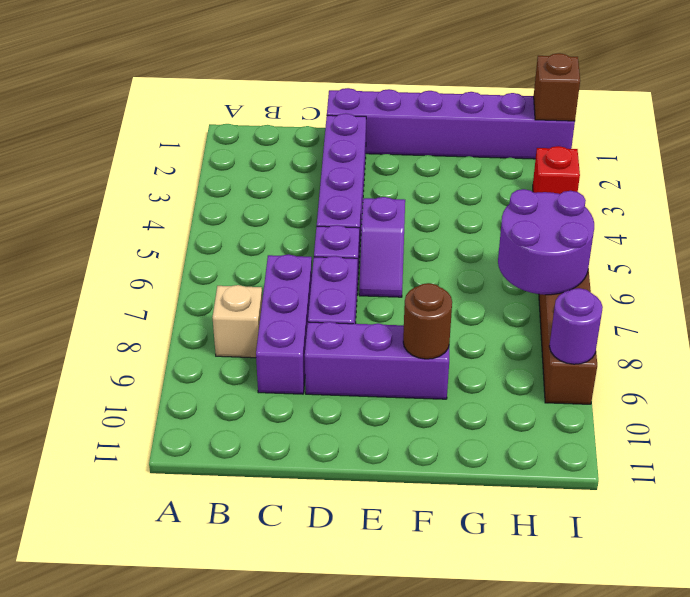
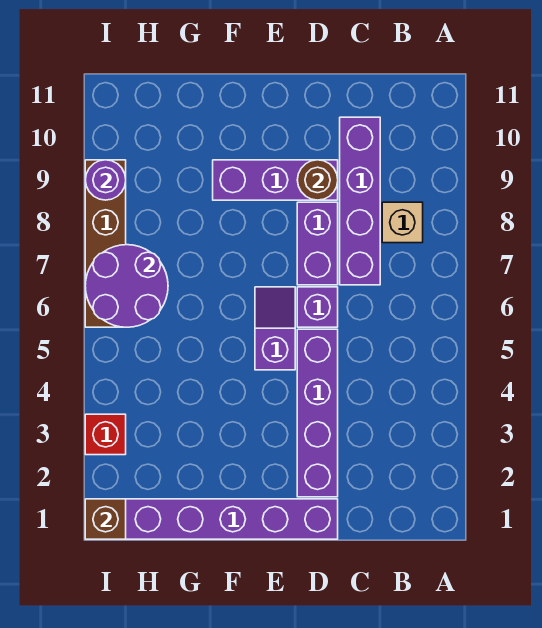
purple brick C7:C9 level 1 -> purple brick C7:C10 level 1
brown round brick F9 level 2 -> brown round brick D9 level 2

